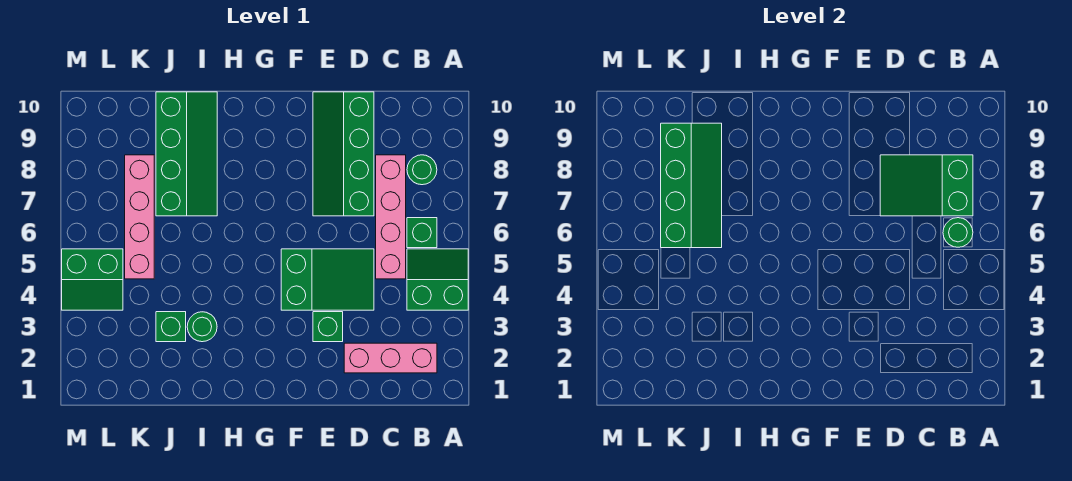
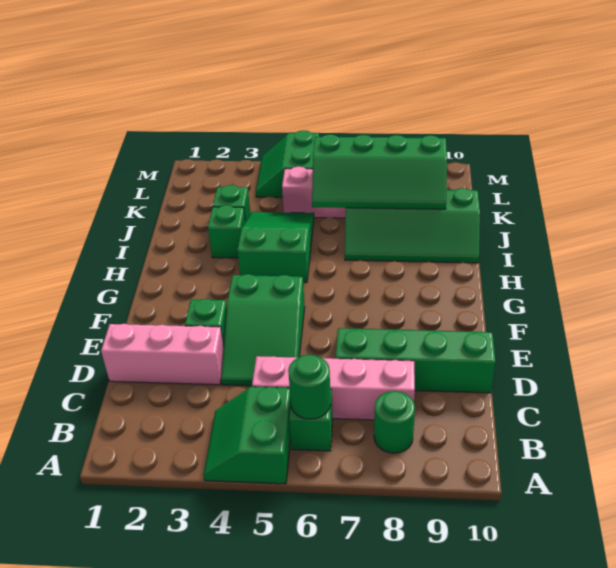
green slope A4:B5 level 1 top 4 -> green slope A4:B5 level 1 top 5
pink brick B2:D2 level 1 -> pink brick D1:D3 level 1
green slope B7:D8 level 2 top B -> green slope H4:J5 level 1 top H
green round brick I3 level 1 -> green brick I3 level 1

